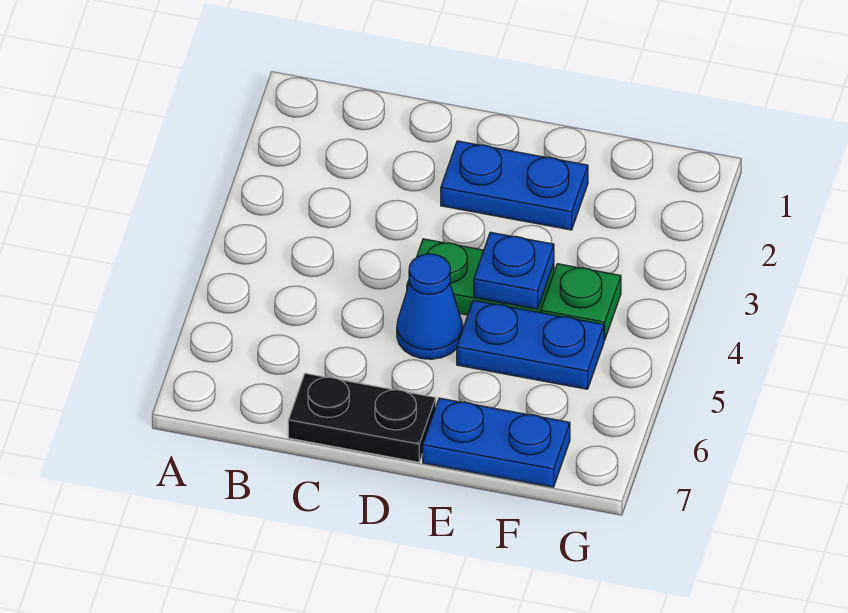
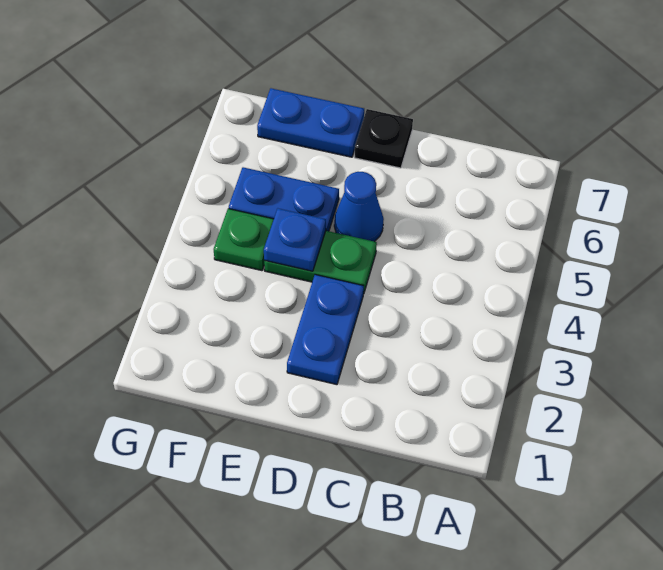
black plate C7:D7 level 1 -> black plate D7 level 1
blue plate D2:E2 level 1 -> blue plate D2:D3 level 1

